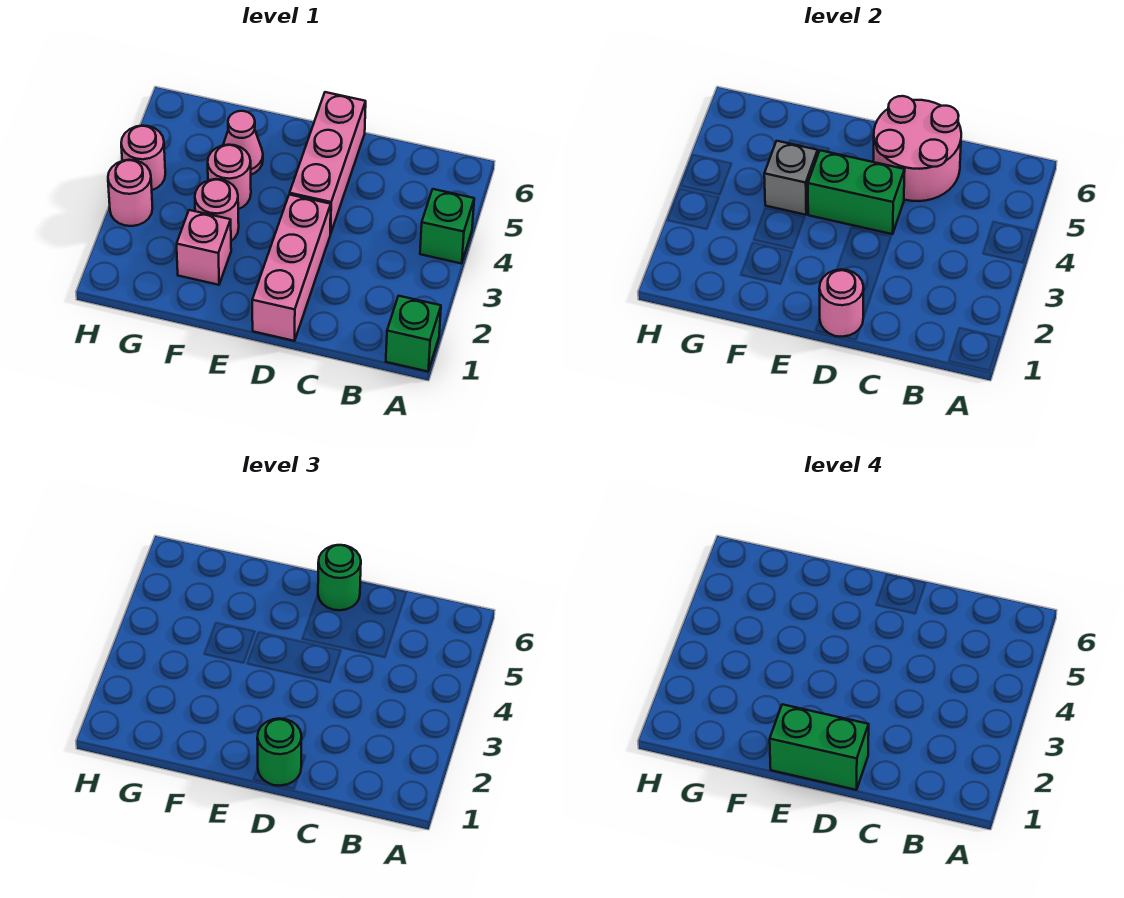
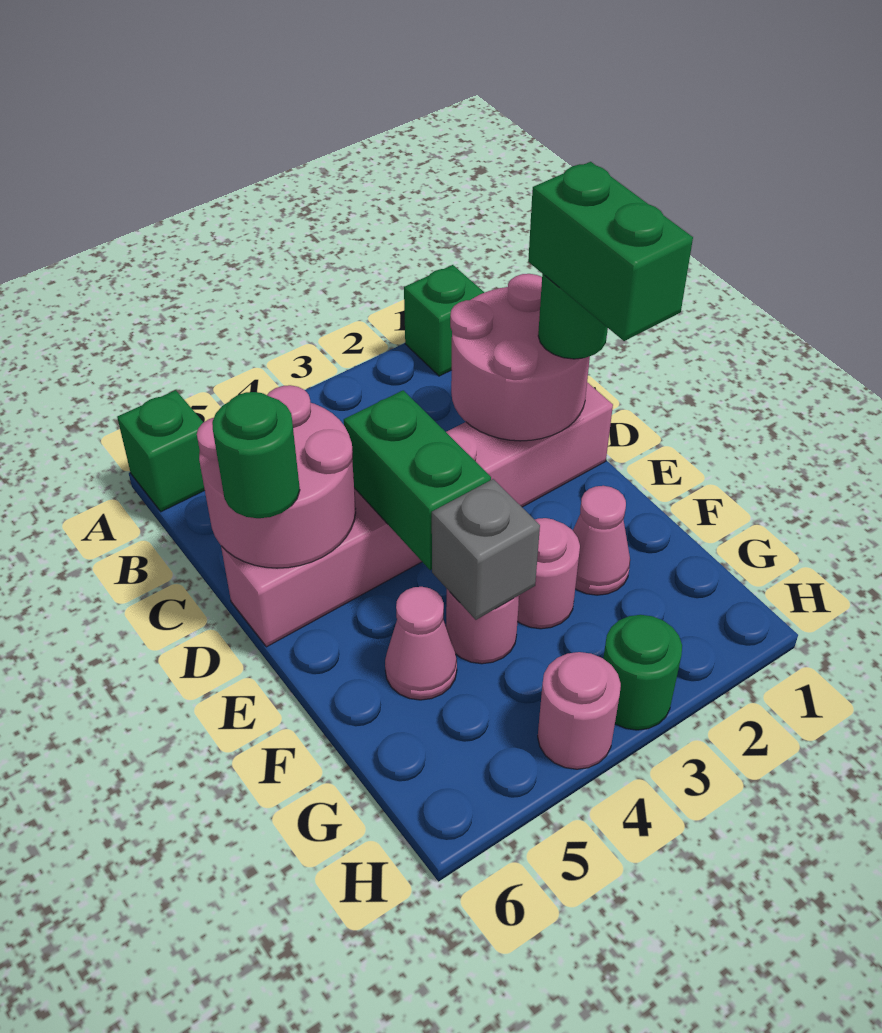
green brick A4 level 1 -> green brick A6 level 1
pink round brick D1 level 2 -> pink round brick C1:D2 level 2
pink brick F2 level 1 -> pink cone F2 level 1
pink round brick H3 level 1 -> green round brick H3 level 1

